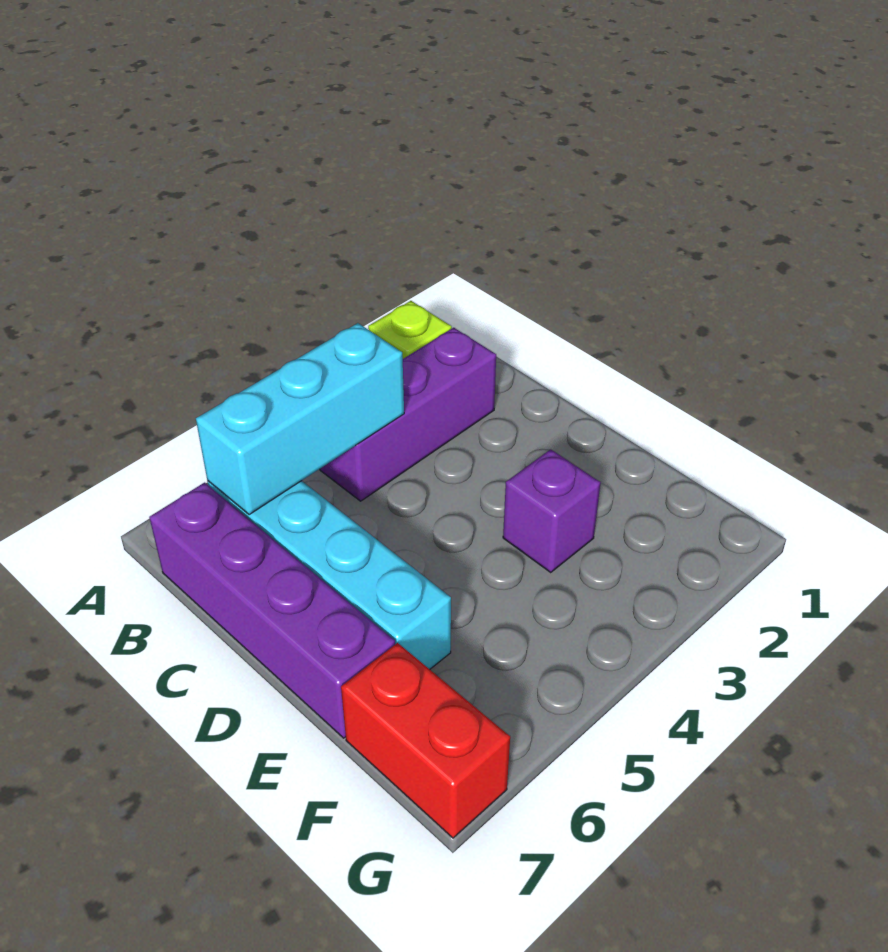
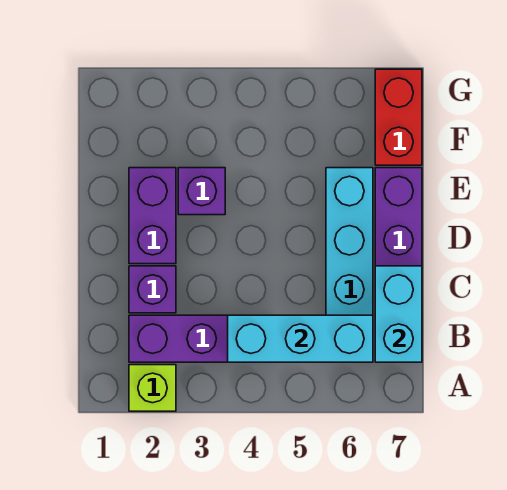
none -> cyan brick B7:C7 level 2
none -> purple brick C2 level 1
none -> purple brick D2:E2 level 1

